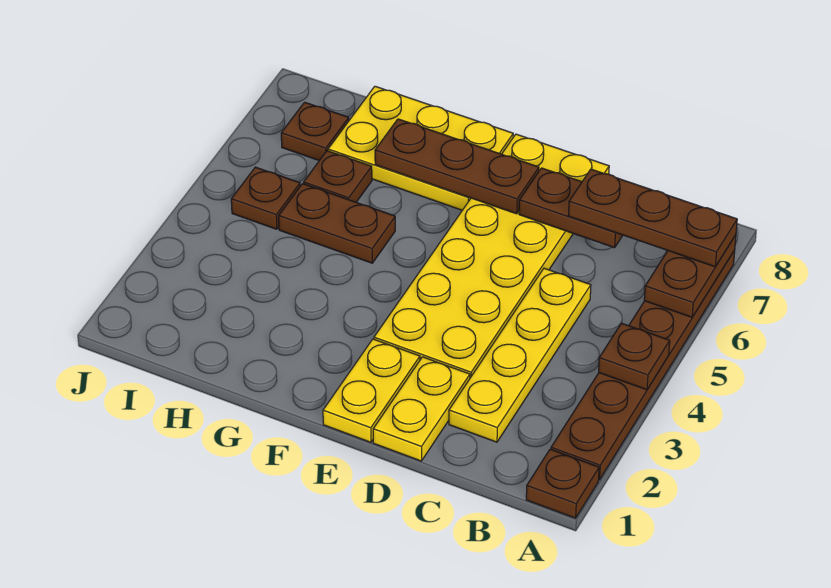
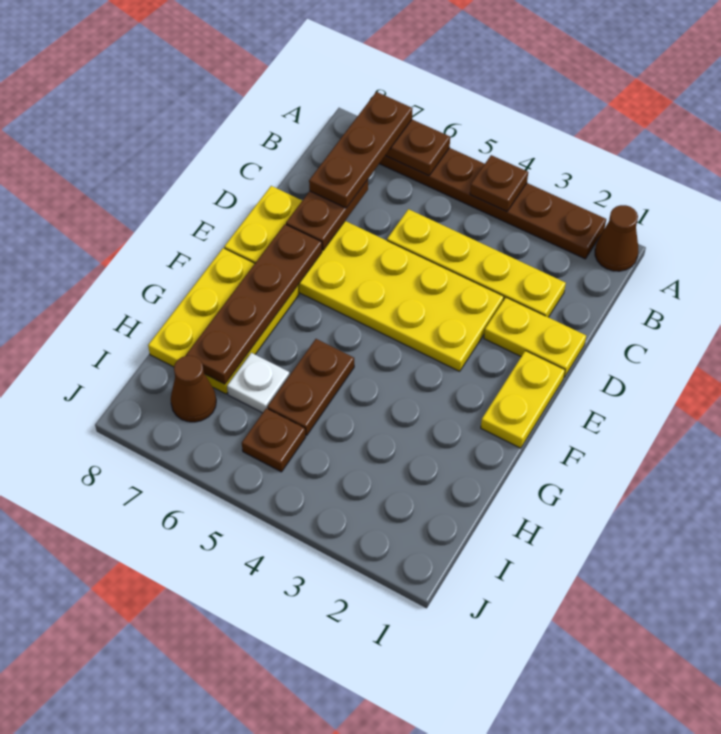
brown plate A1 level 1 -> brown cone A1 level 1
yellow plate E1:E2 level 1 -> yellow plate E1:F1 level 1
brown plate E7:G7 level 2 -> brown plate E7:H7 level 2
brown plate H6 level 1 -> white plate H6 level 1
brown plate I7 level 1 -> brown cone I7 level 1

